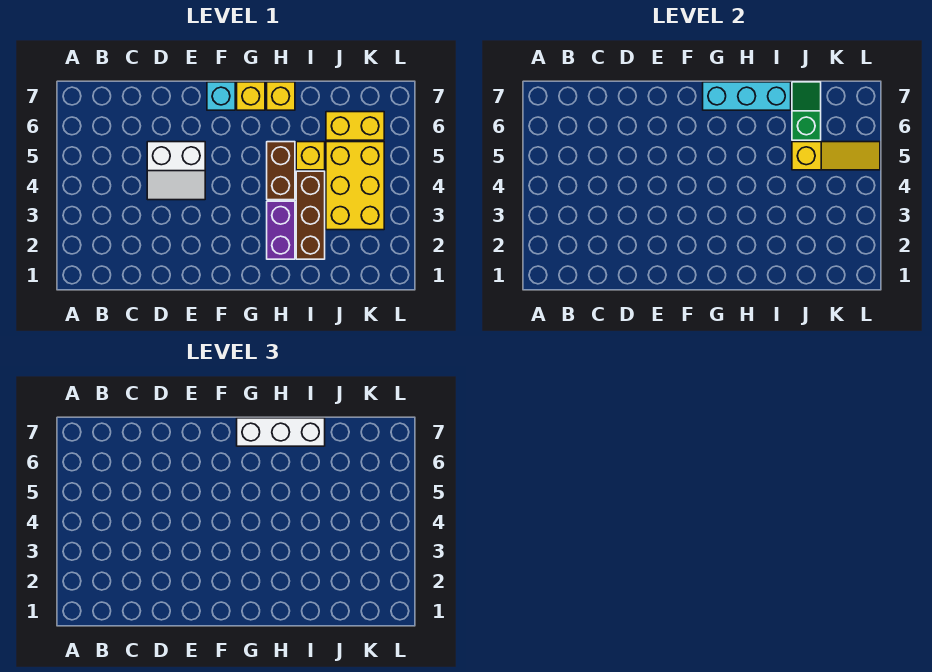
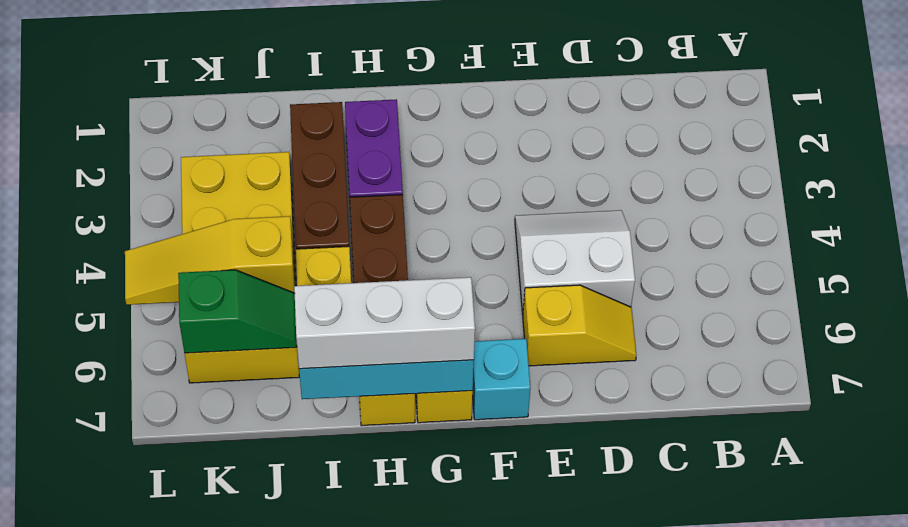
none -> yellow slope D6:E6 level 1 top E
green slope J6:J7 level 2 top 6 -> green slope J6:K6 level 2 top K

